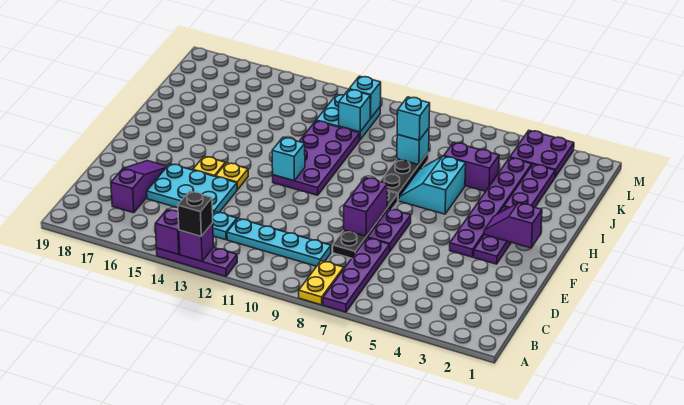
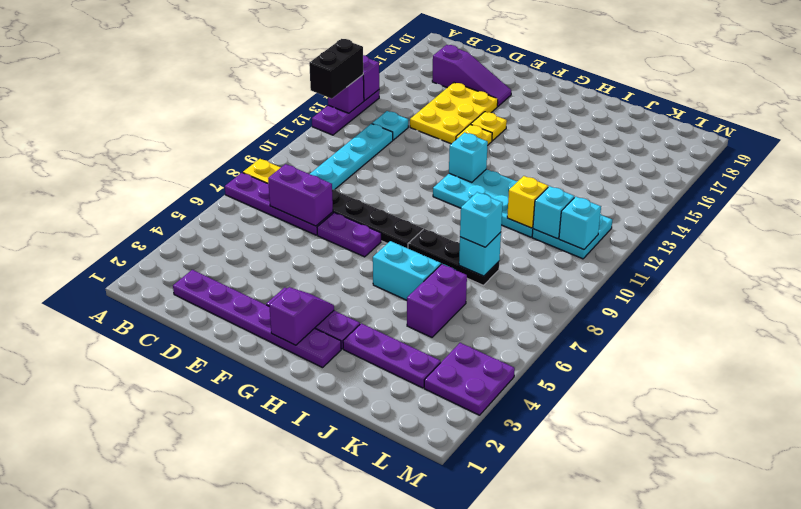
black brick A13 level 3 -> black brick A12:A13 level 3
cyan plate D14:E16 level 1 -> yellow plate D14:E16 level 1
purple brick E8:F8 level 2 -> purple brick C7:D7 level 2
purple plate F4:K4 level 1 -> purple plate C2:H2 level 1
purple plate G11:J12 level 1 -> cyan plate G11:J12 level 1
none -> yellow brick J11 level 2

